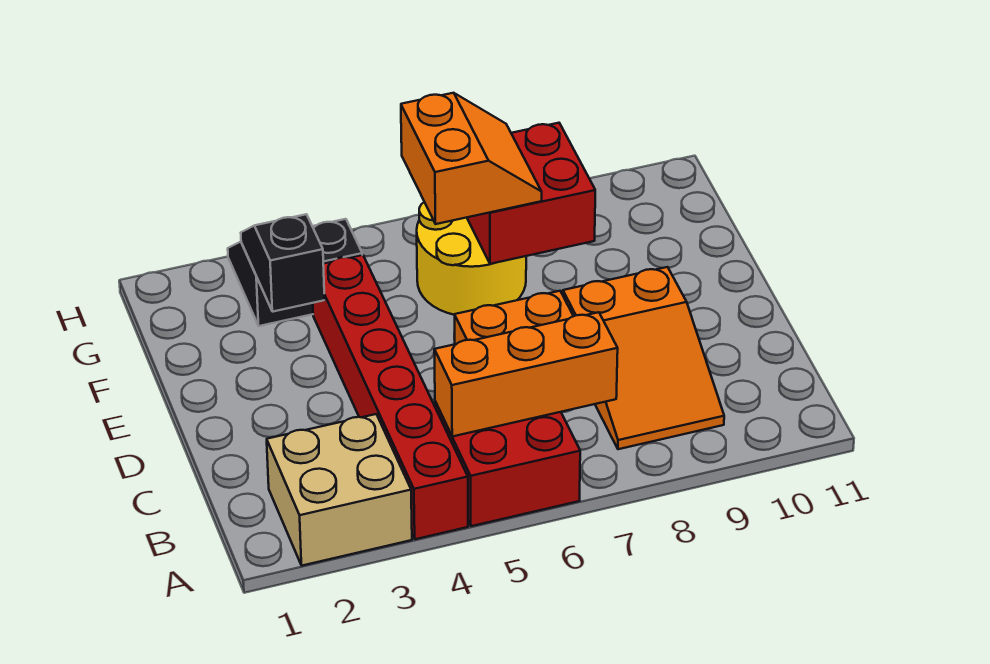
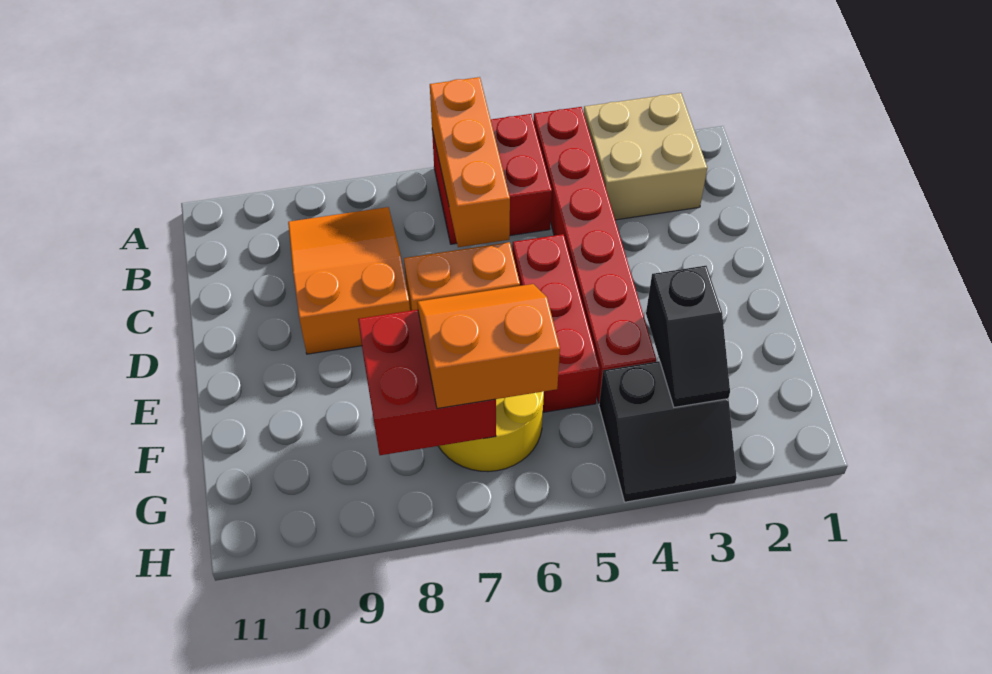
orange brick B5:B7 level 2 -> orange brick A6:C6 level 2
none -> red brick D5:F5 level 1
orange slope F6:G7 level 3 top 6 -> orange slope F6:G7 level 3 top G

